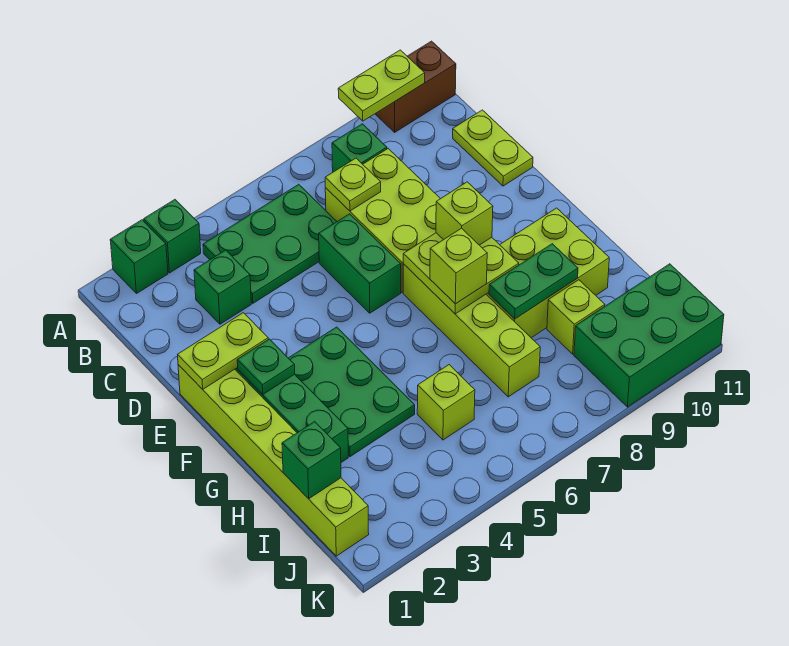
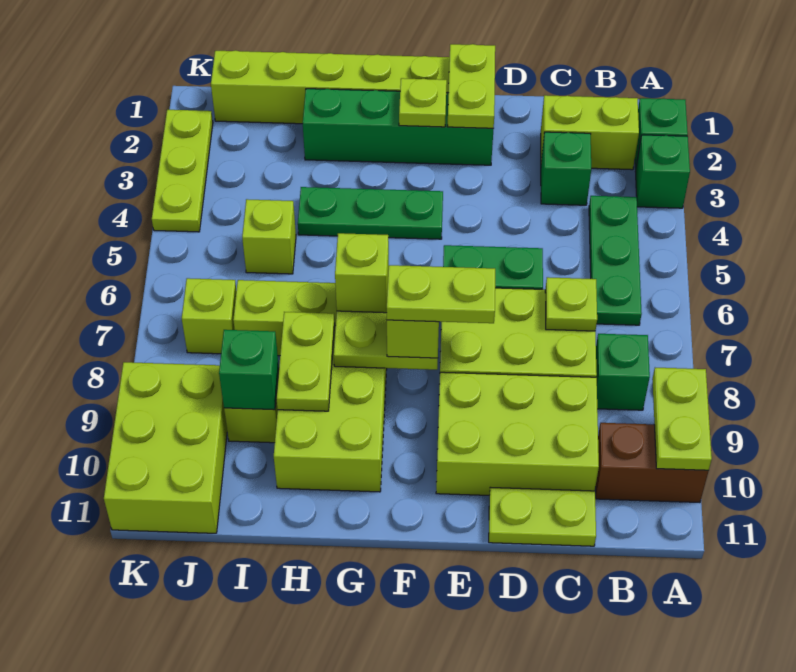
brown brick A10:A11 level 1 -> brown brick A10:B10 level 1
none -> lime brick B2:C2 level 1
green plate B4:C6 level 1 -> green plate B4:B6 level 1
none -> lime brick C9:E10 level 1
none -> lime plate E8:F8 level 4
green plate F2 level 2 -> lime plate F2 level 2
green plate F3:H4 level 1 -> green plate F4:H4 level 1
green plate H8:H9 level 2 -> lime plate H8:H9 level 2
green brick I1 level 2 -> green brick I9 level 2
none -> lime brick J7 level 1
green brick J9:K11 level 1 -> lime brick J9:K11 level 1
none -> lime plate K2:K4 level 1

